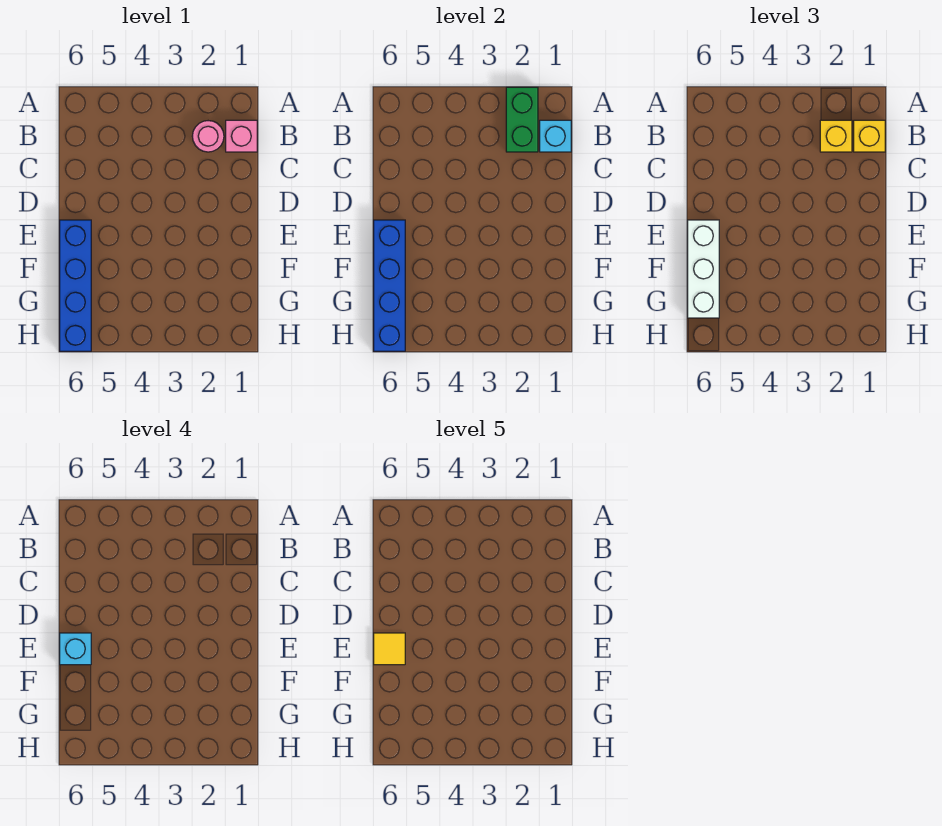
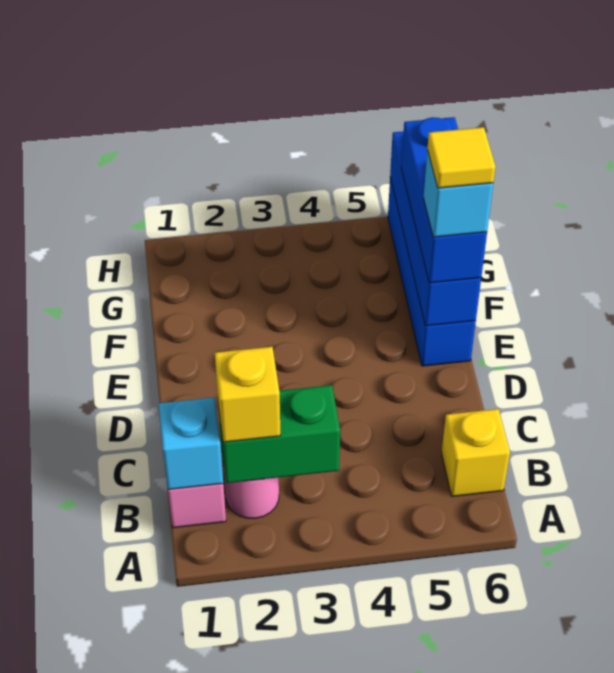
green brick A2:B2 level 2 -> green brick B2:B3 level 2
yellow brick B1 level 3 -> yellow brick B6 level 1
white brick E6:G6 level 3 -> blue brick E6:G6 level 3

